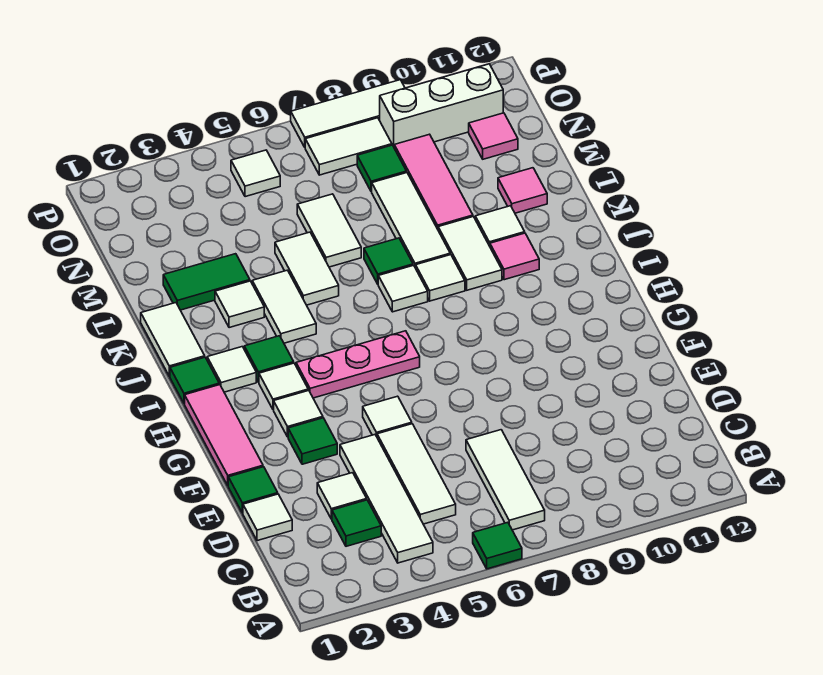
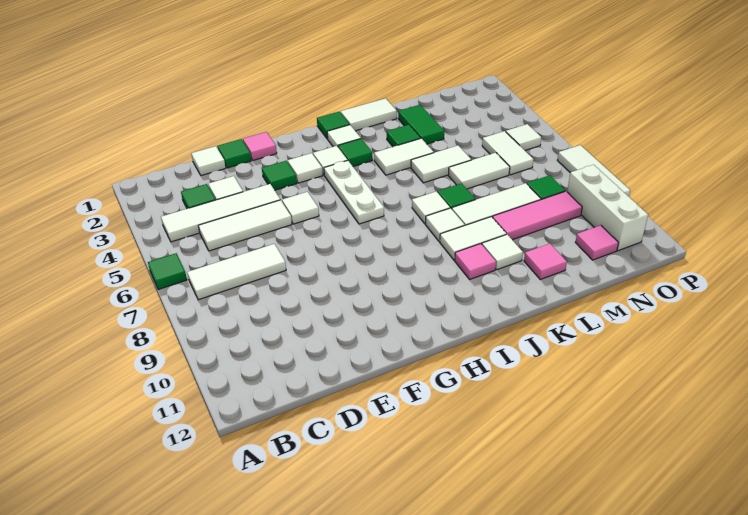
pink tile F1:H1 level 1 -> pink tile F1 level 1
pink plate H4:H6 level 1 -> white plate H4:H6 level 1
white tile K3 level 1 -> green tile K3 level 1
white tile O7:O8 level 1 -> white tile N5:N6 level 1

